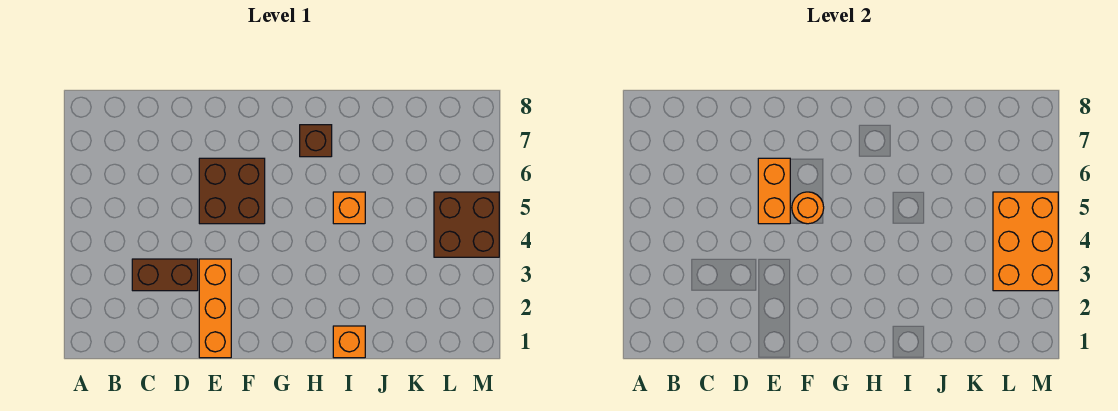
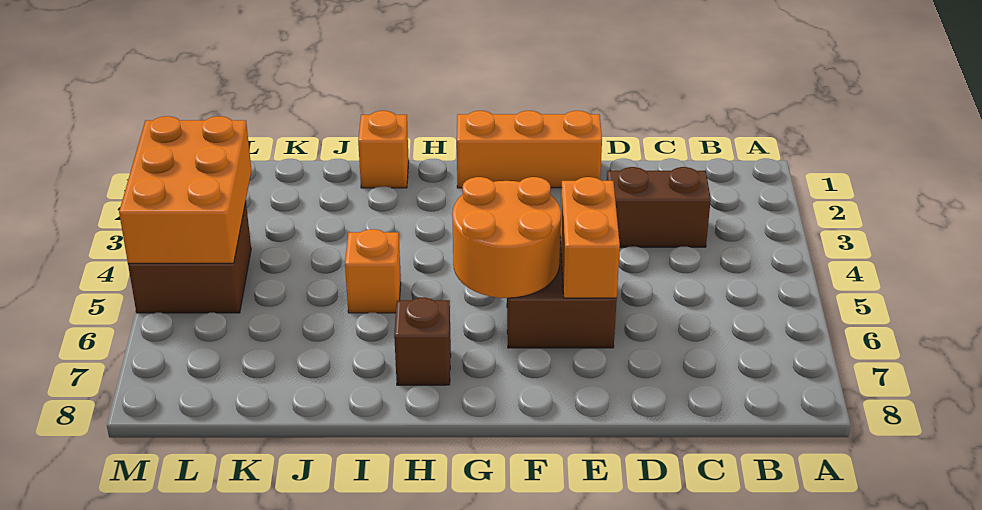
orange brick E1:E3 level 1 -> orange brick E1:G1 level 1
orange round brick F5 level 2 -> orange round brick F5:G6 level 2

